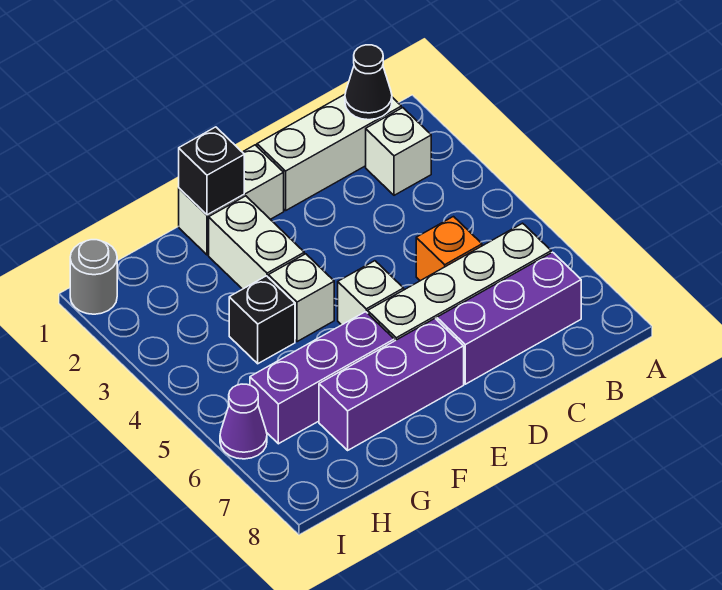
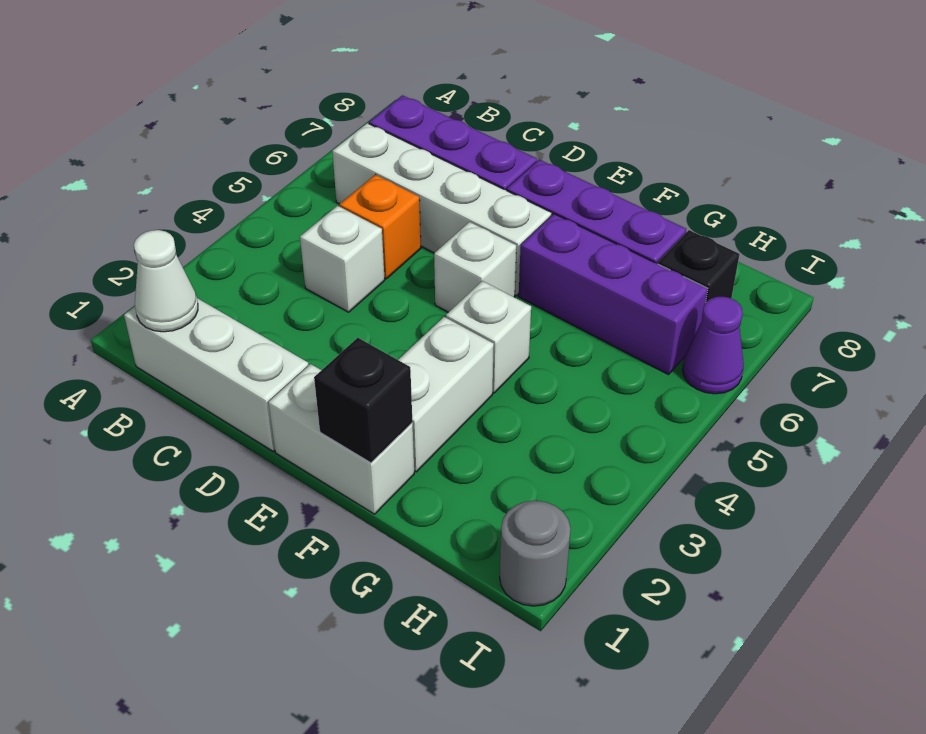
black cone B1 level 2 -> white cone B1 level 2
white brick B2 level 1 -> white brick C4 level 1
black brick G4 level 1 -> black brick H7 level 1

